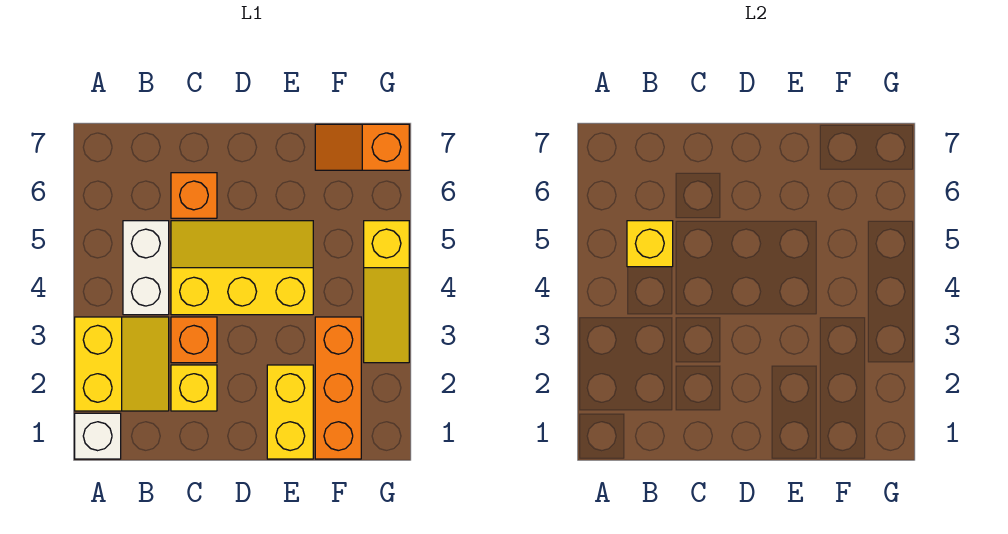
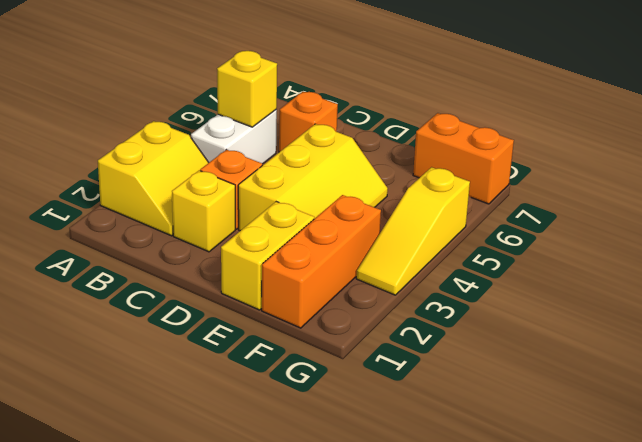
white brick A1 level 1 -> none
yellow slope C4:E5 level 1 top 4 -> yellow slope D3:E5 level 1 top D
orange slope F7:G7 level 1 top G -> orange brick F7:G7 level 1

